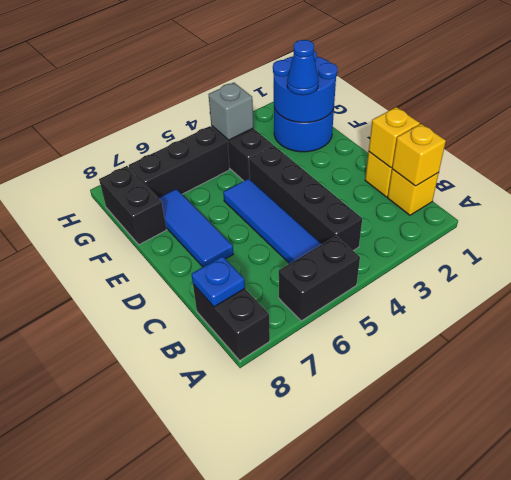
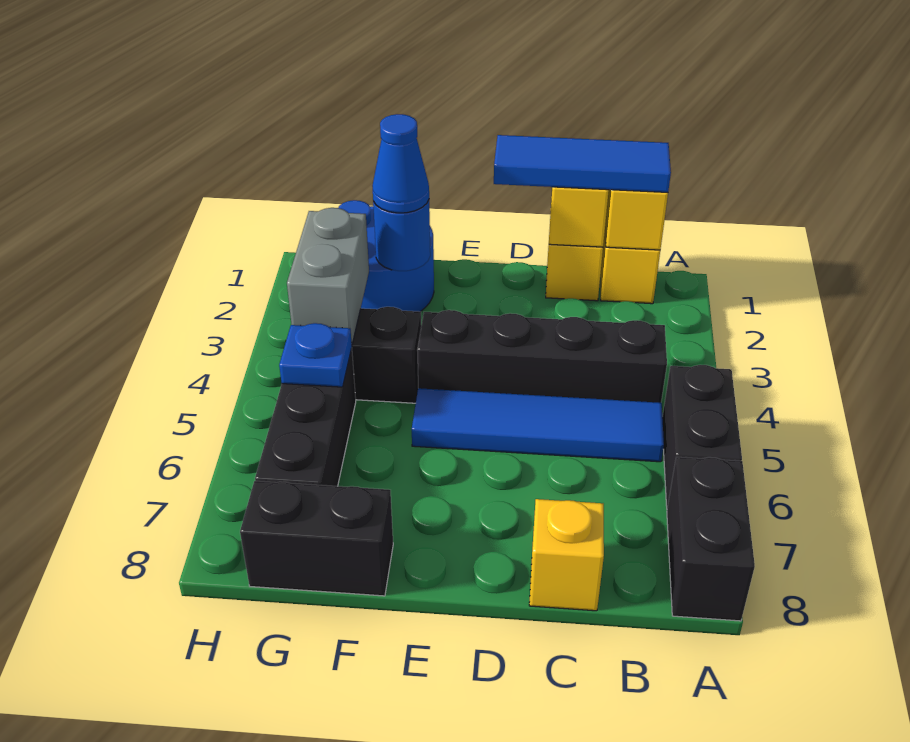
black brick A8:B8 level 1 -> black brick A7:A8 level 1
blue plate B8 level 2 -> blue plate G5 level 2
none -> yellow brick C8 level 1
blue tile D7:F7 level 1 -> blue tile B1:D1 level 3
blue round brick F1:G2 level 2 -> blue round brick F2 level 2
grey brick G4 level 2 -> grey brick G3:G4 level 2

